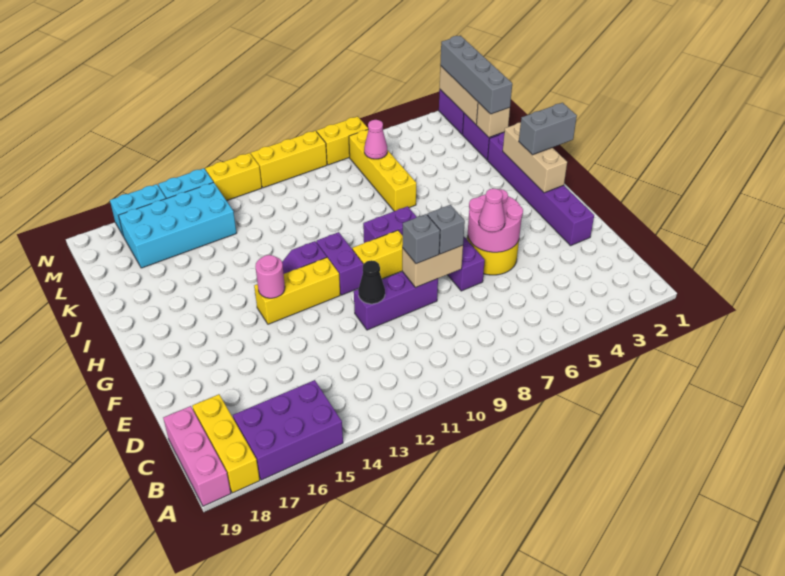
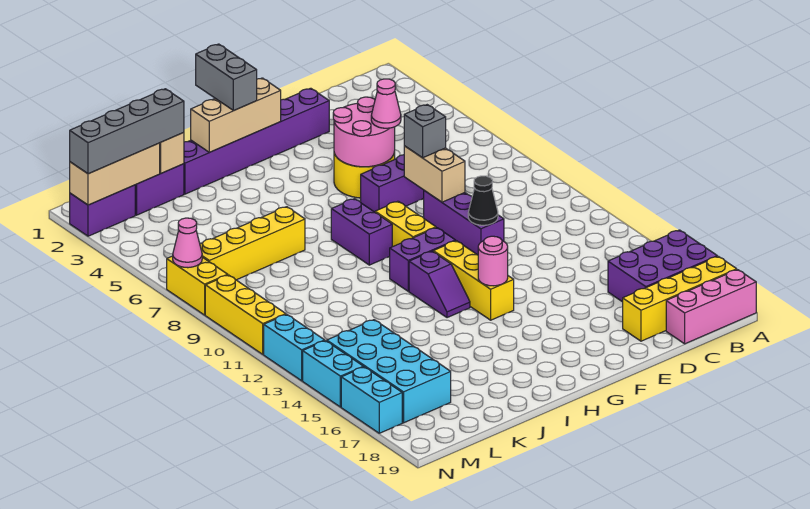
purple brick A15:B17 level 1 -> purple brick A16:C17 level 1
yellow brick A18:C18 level 1 -> yellow brick A18:D18 level 1
grey brick E9 level 3 -> none
pink cone L7 level 2 -> pink cone N7 level 2
yellow brick N12:N13 level 1 -> cyan brick N12:N13 level 1

